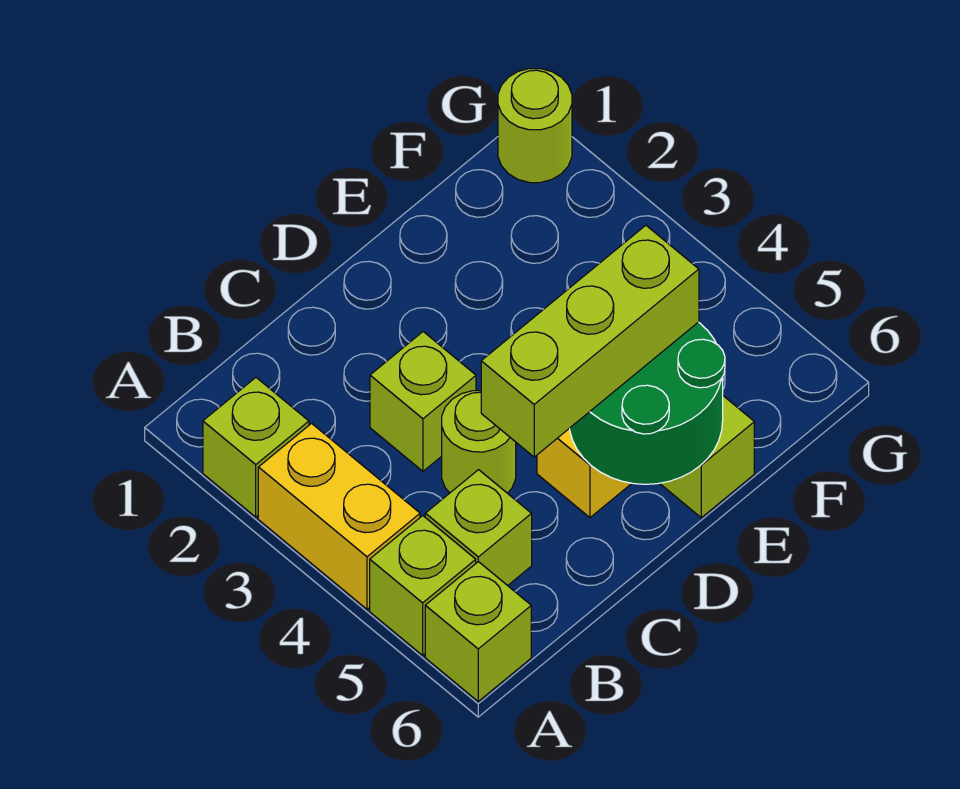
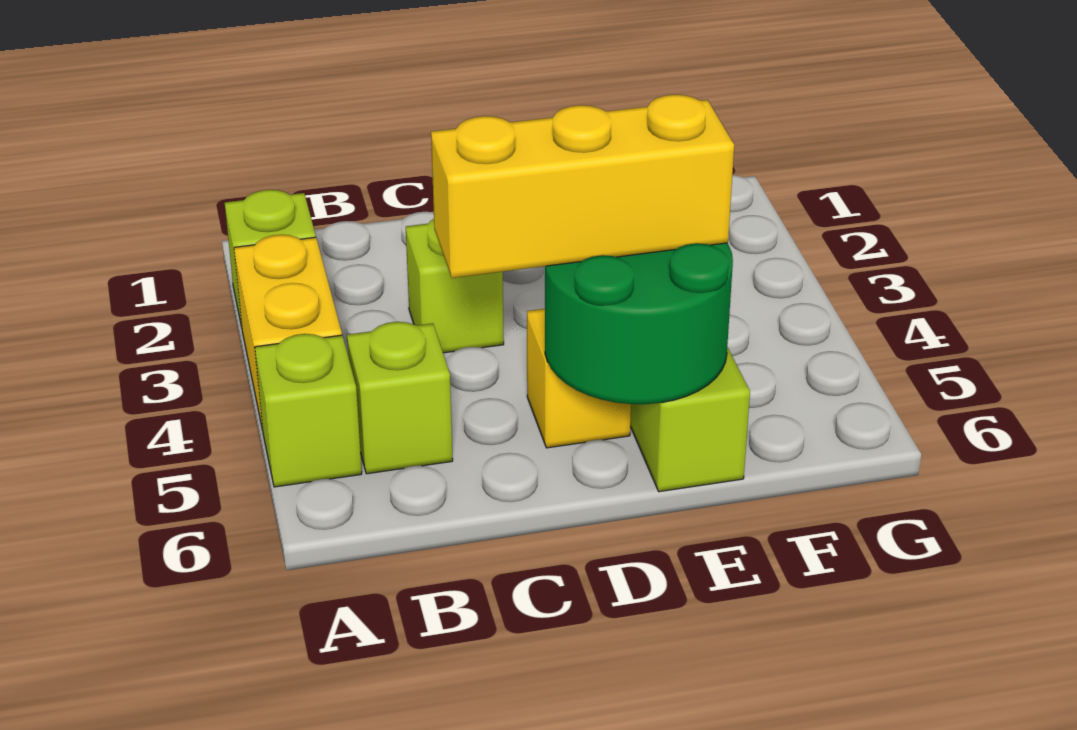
lime brick A6 level 1 -> none
lime round brick C4 level 1 -> none
lime brick C5:E5 level 3 -> yellow brick C5:E5 level 3
lime round brick G1 level 1 -> none

